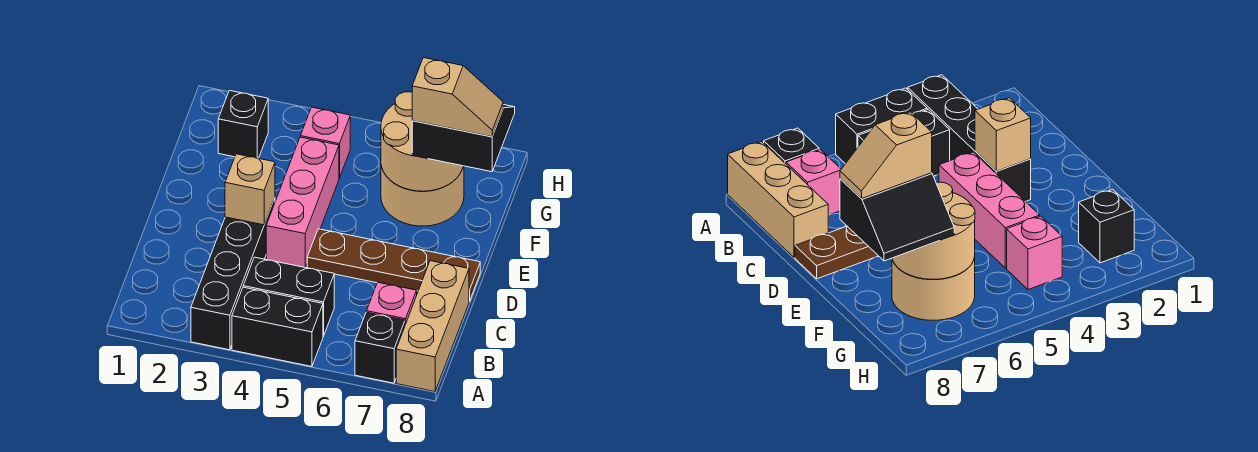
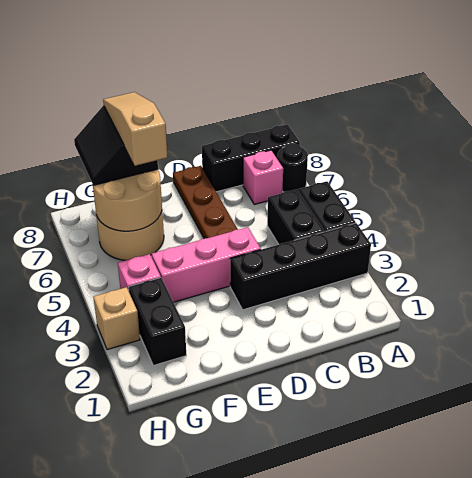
black brick A7 level 1 -> black round brick A7 level 1
tan brick A8:C8 level 1 -> black brick A8:C8 level 1
tan brick D3 level 2 -> tan brick H3 level 1
tan slope F7:F8 level 4 top 7 -> tan slope F6:F8 level 4 top 6
black brick G2 level 1 -> black brick G2:G3 level 1

